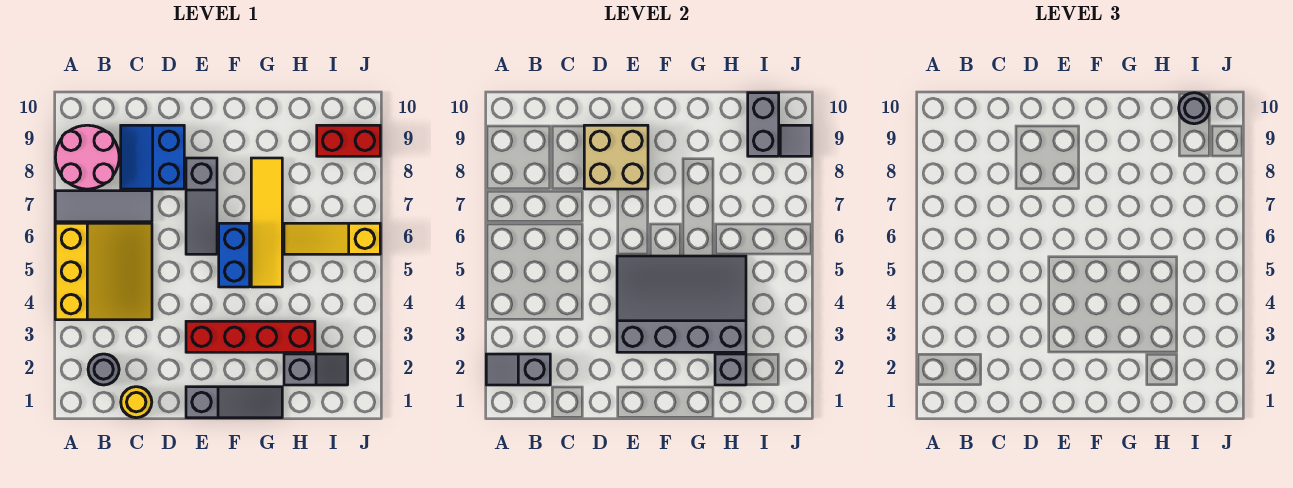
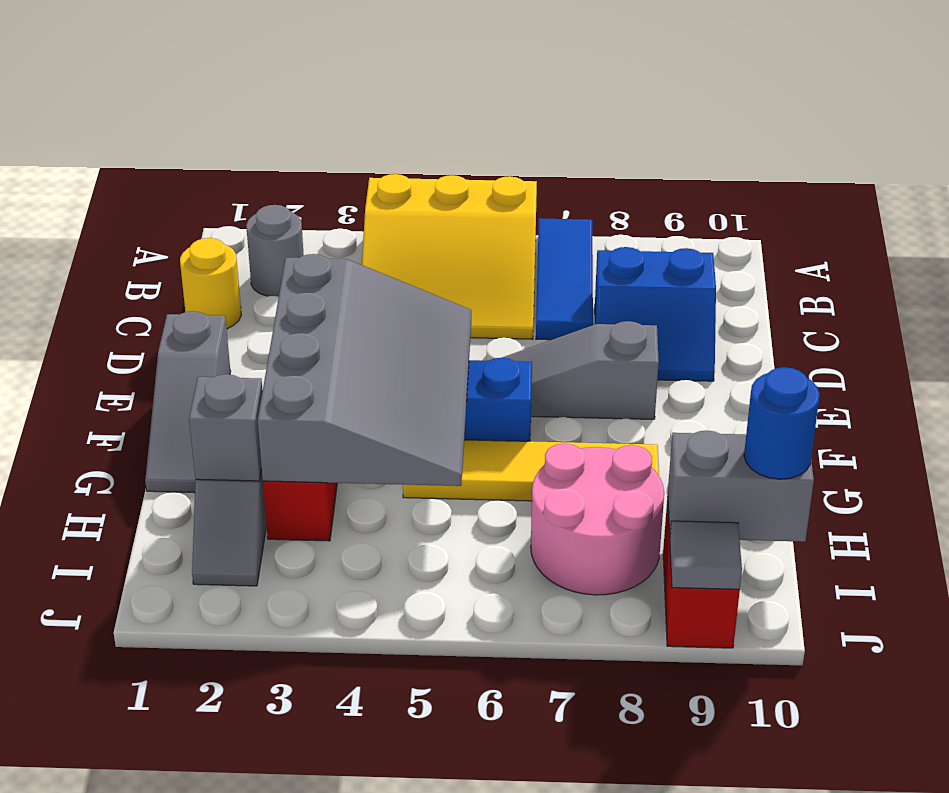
grey slope A2:B2 level 2 top B -> none
grey tile A7:C7 level 1 -> blue tile A7:C7 level 1
pink round brick A8:B9 level 1 -> pink round brick H7:I8 level 1
blue slope C8:D9 level 1 top D -> blue slope C8:D9 level 1 top C
tan brick D8:E9 level 2 -> none
yellow slope H6:J6 level 1 top J -> none
grey round brick I10 level 3 -> blue round brick I10 level 3

